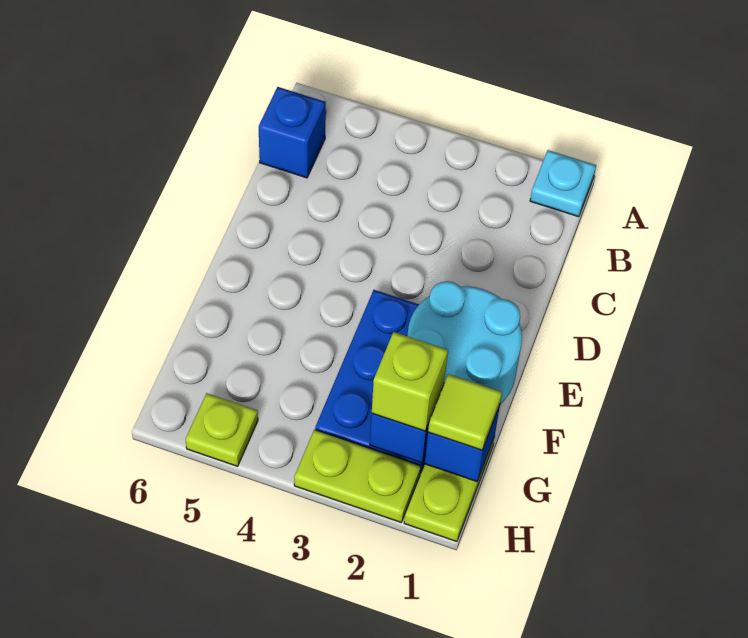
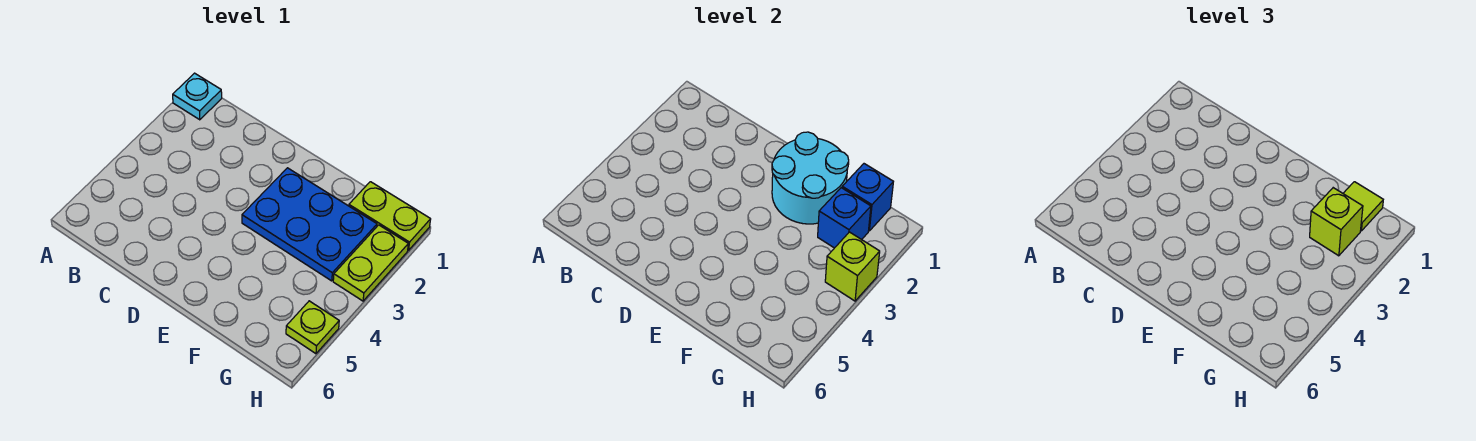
blue brick B6 level 1 -> none
none -> lime brick H3 level 2

